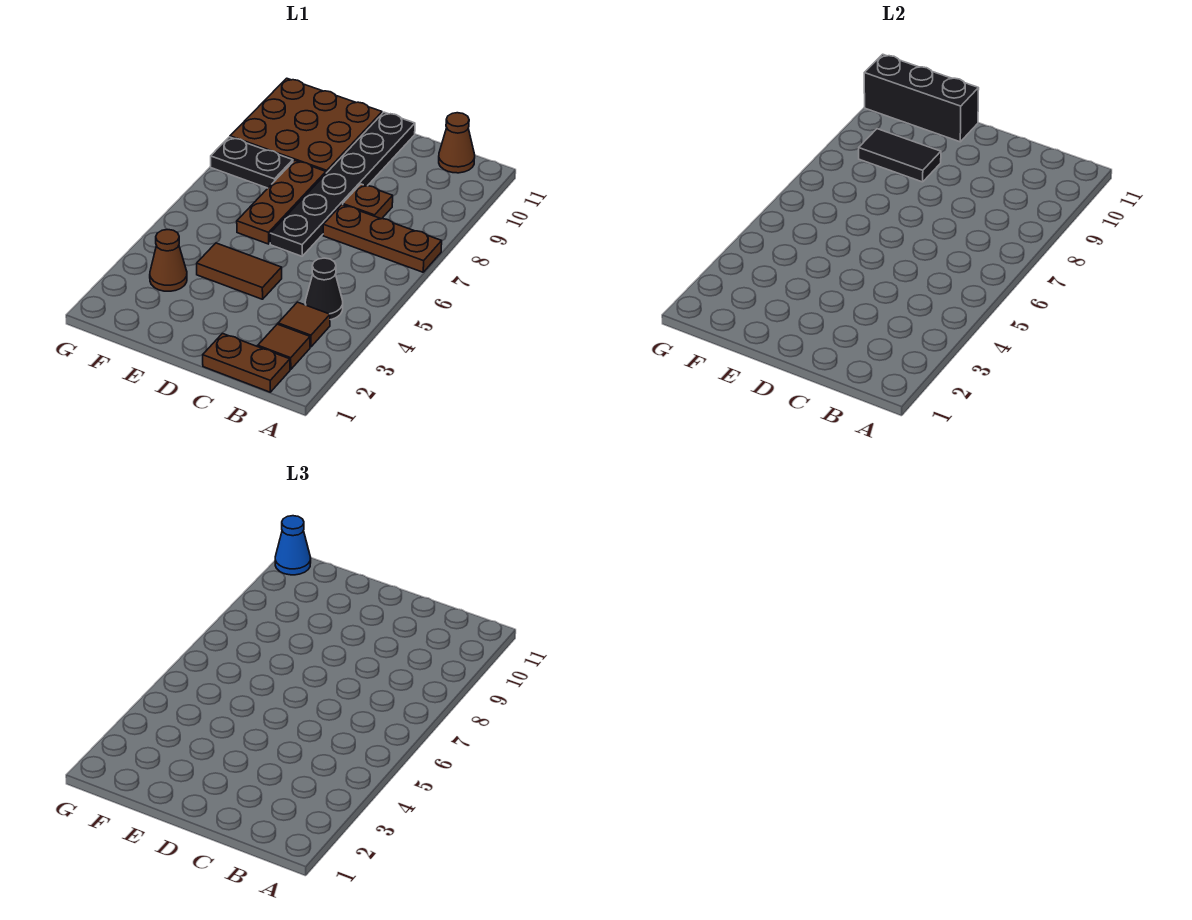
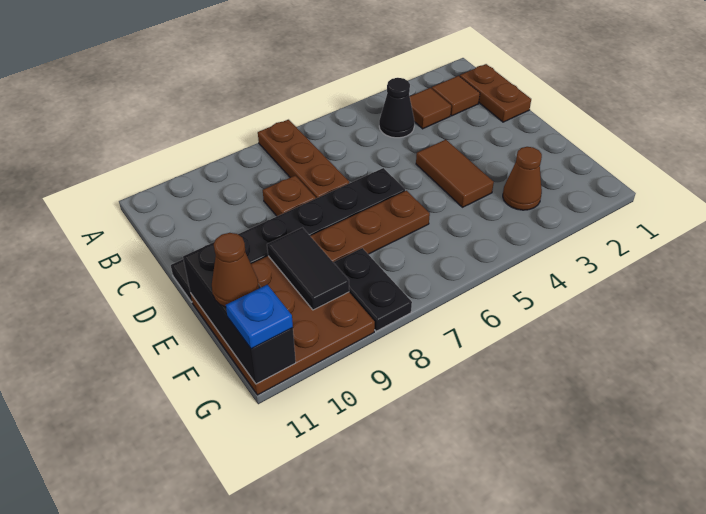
brown cone B11 level 1 -> brown cone F11 level 3
blue cone G11 level 3 -> blue plate G11 level 3

